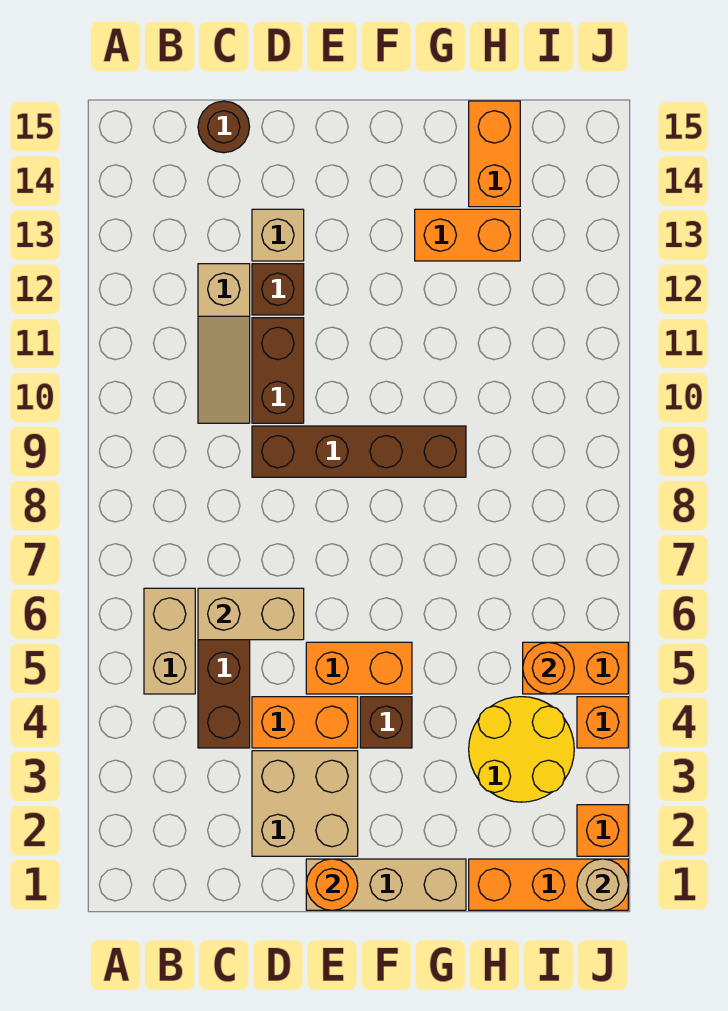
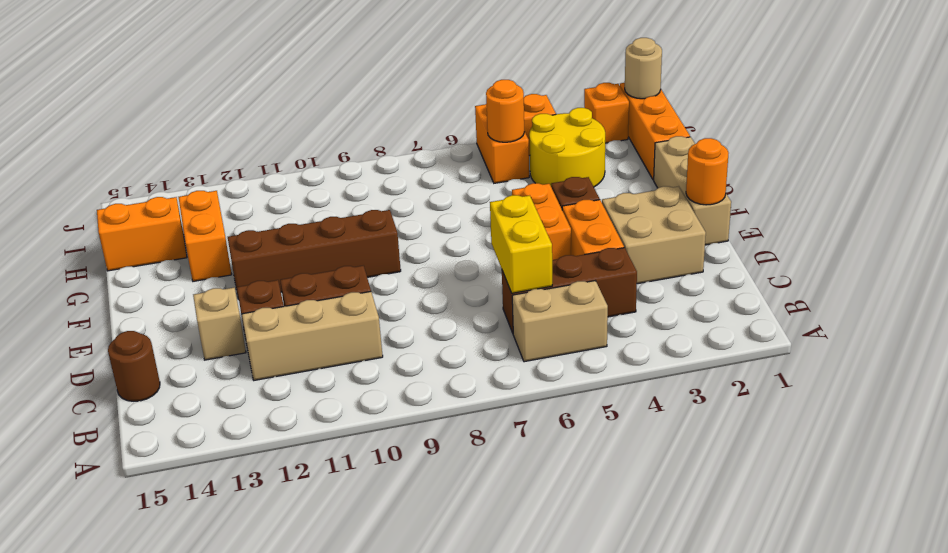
tan brick C6:D6 level 2 -> yellow brick C6:D6 level 2
tan slope C10:C12 level 1 top 12 -> tan brick C10:C12 level 1
brown brick D9:G9 level 1 -> brown brick F9:F12 level 1

